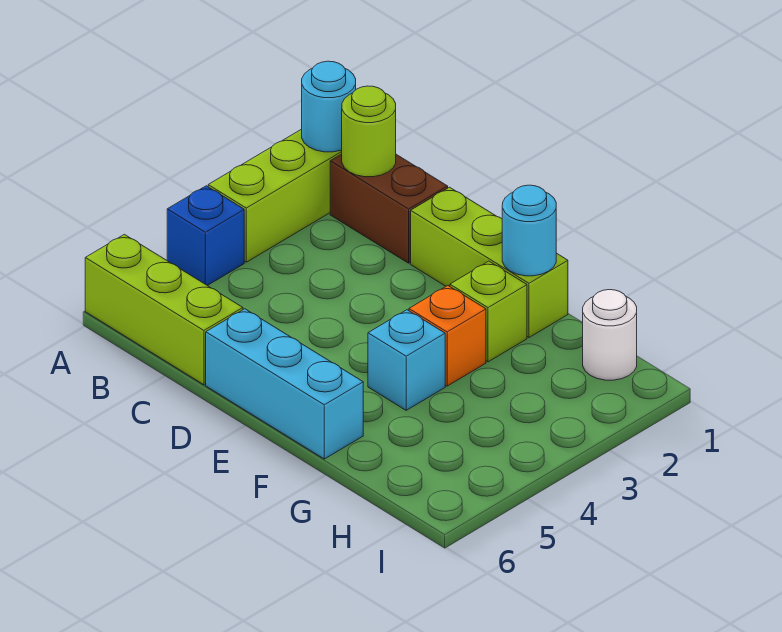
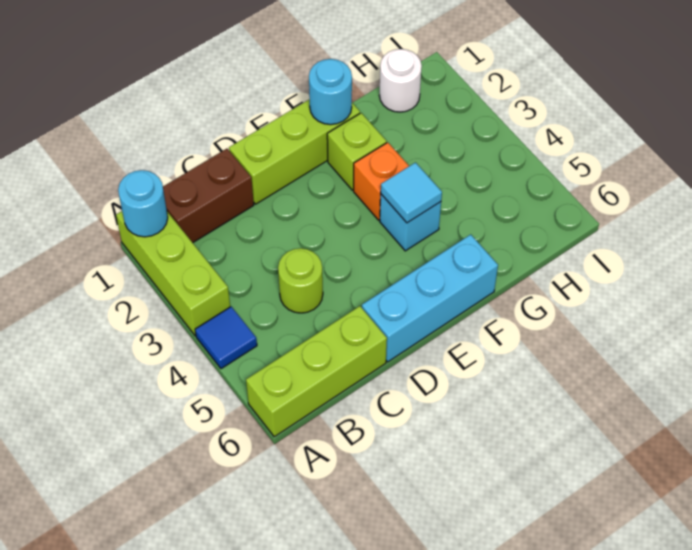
blue brick A4 level 1 -> blue tile A4 level 1
lime round brick B1 level 2 -> lime round brick C4 level 1
none -> cyan tile F4 level 2

